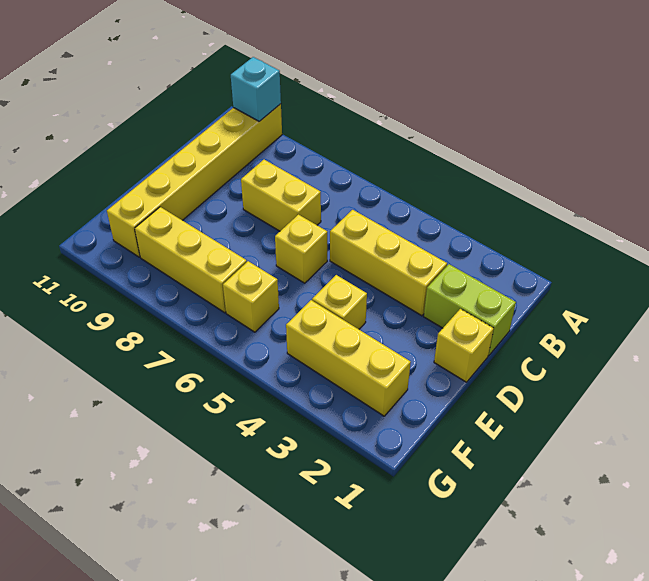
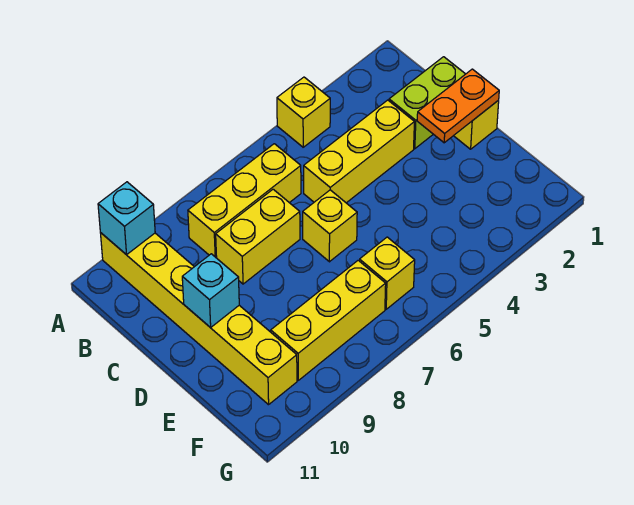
none -> orange plate D1:D2 level 2
none -> cyan brick D10 level 2
yellow brick E4 level 1 -> yellow brick A4 level 1
yellow brick F2:F4 level 1 -> yellow brick B6:B8 level 1

